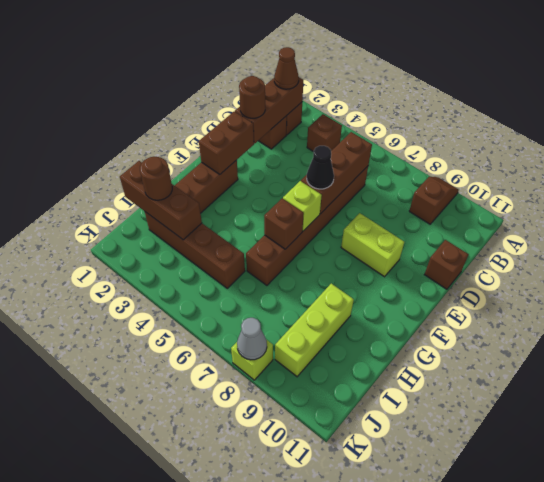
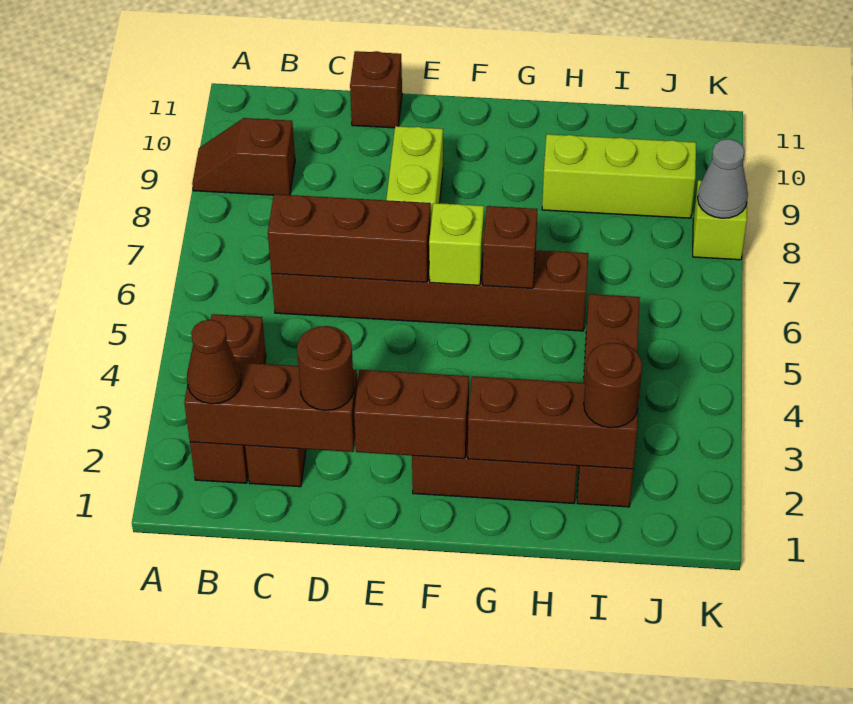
black cone E6 level 3 -> none
brown brick I1:I3 level 2 -> brown brick G2:I2 level 2

